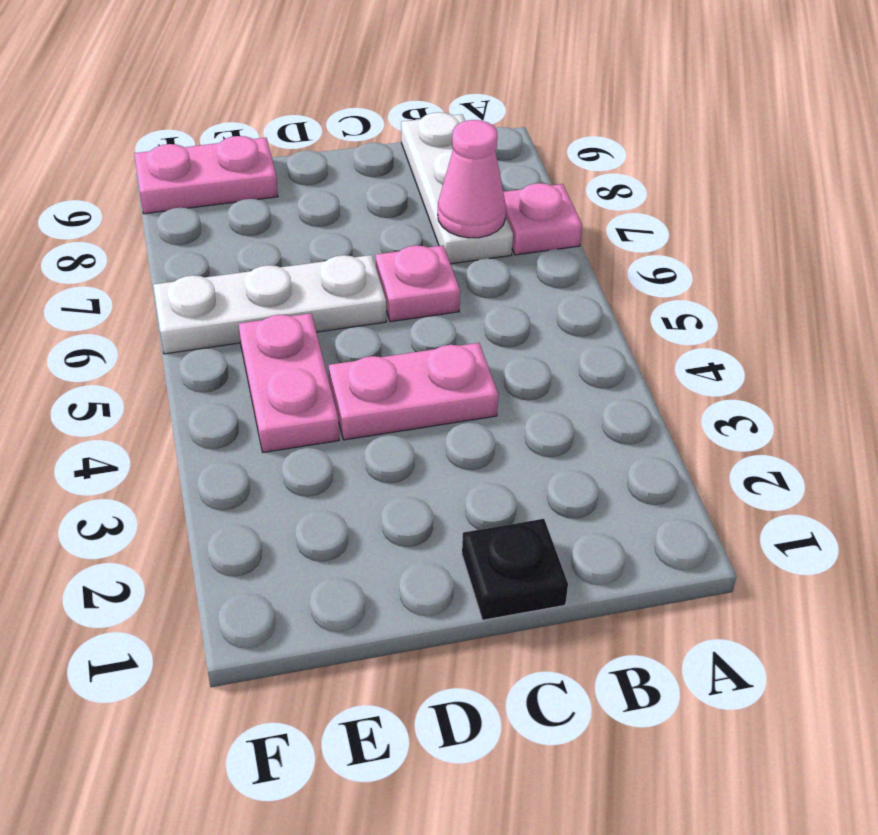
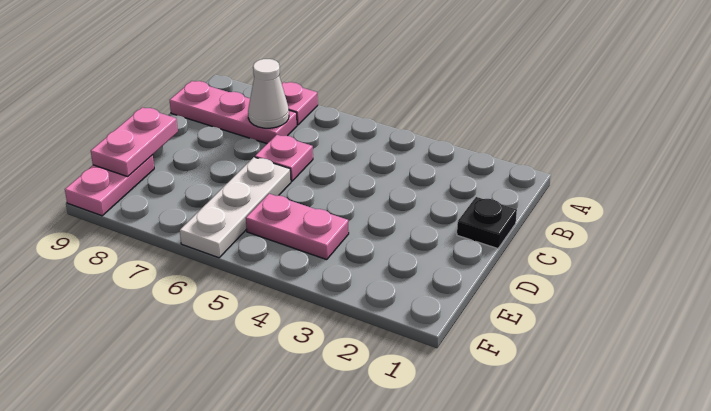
white plate B7:B9 level 1 -> pink plate B7:B9 level 1
pink cone B7 level 2 -> white cone B7 level 2
pink plate C4:D4 level 1 -> pink plate D9:E9 level 2

